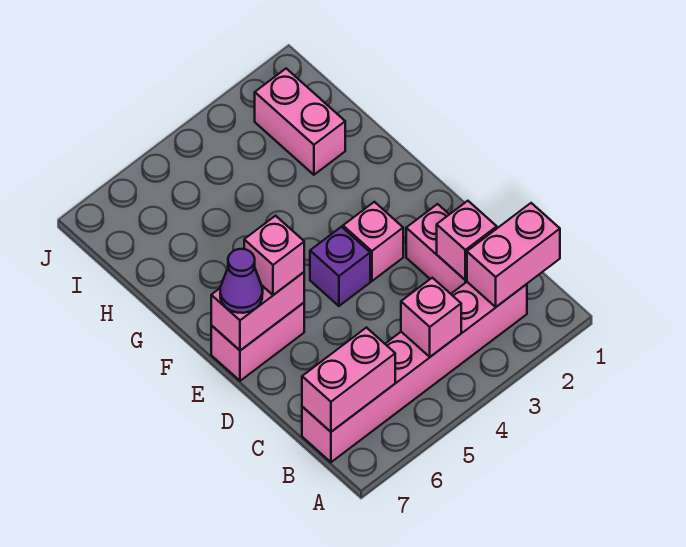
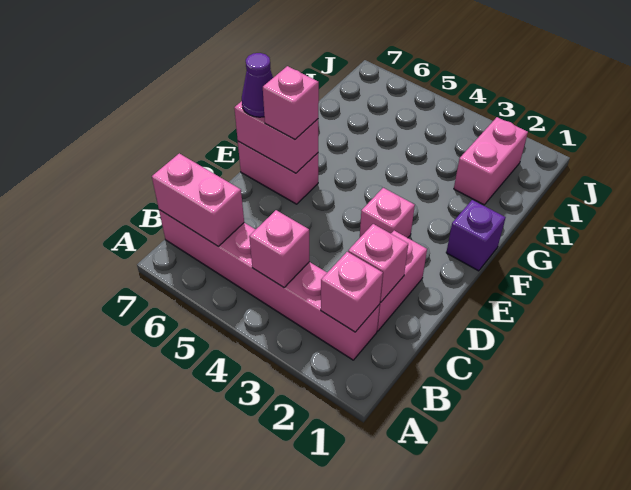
pink brick B1:B2 level 2 -> pink brick B2 level 2
purple brick E4 level 1 -> purple brick F1 level 1

